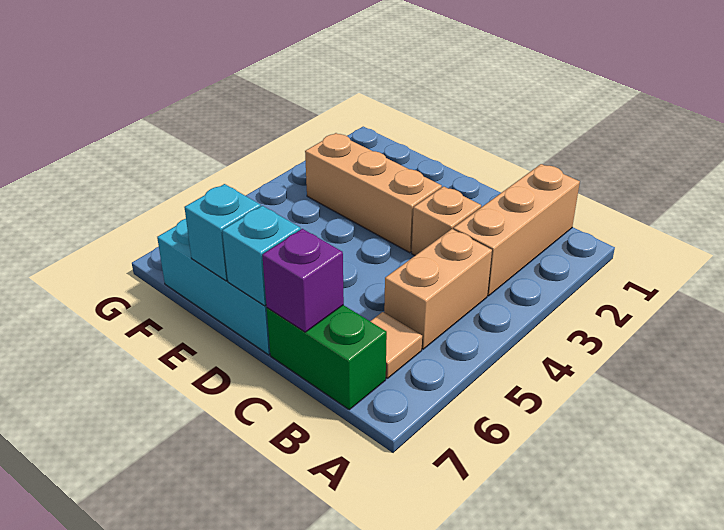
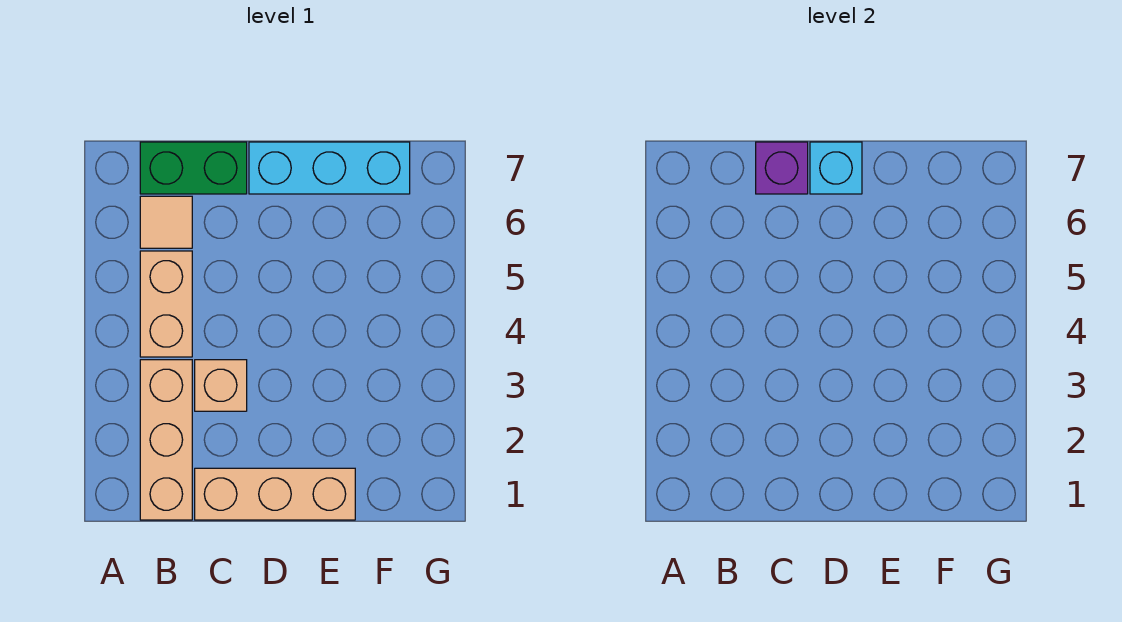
tan brick D3:F3 level 1 -> tan brick C1:E1 level 1
cyan brick E7 level 2 -> none

